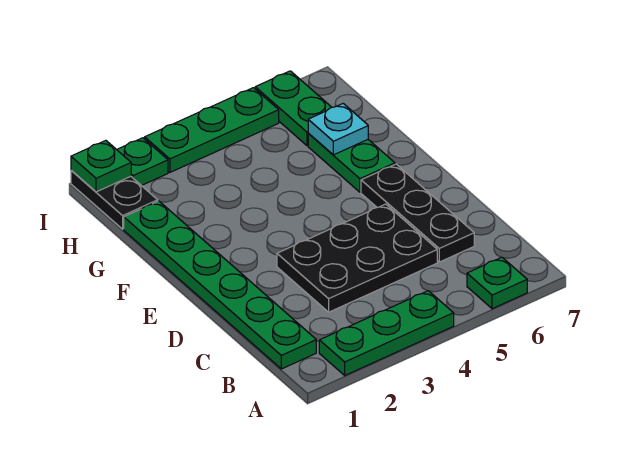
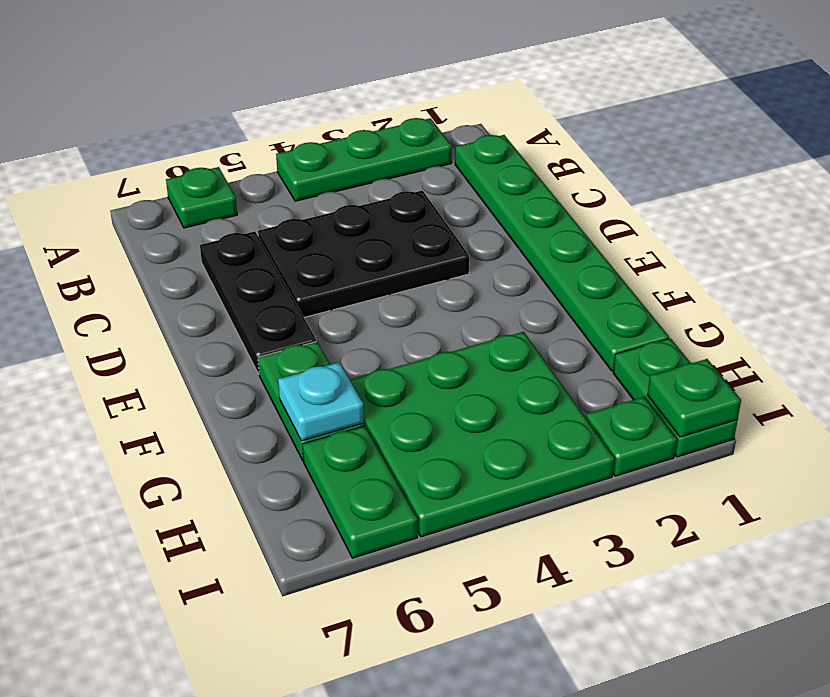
black plate H1:I1 level 1 -> green plate H1:I1 level 1
green plate I3:I5 level 1 -> green plate G3:I5 level 1

